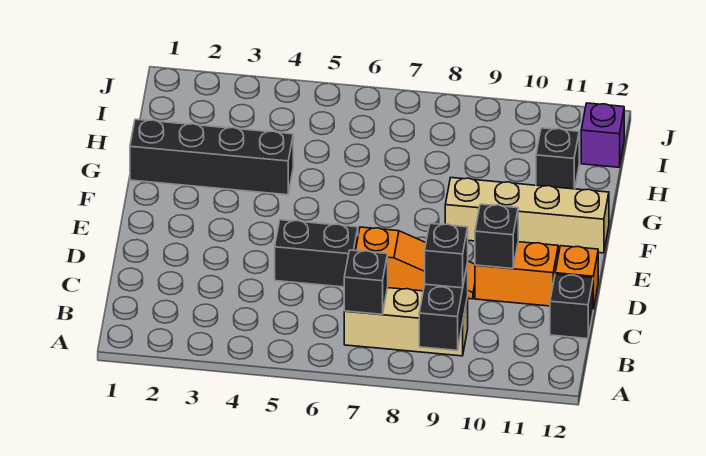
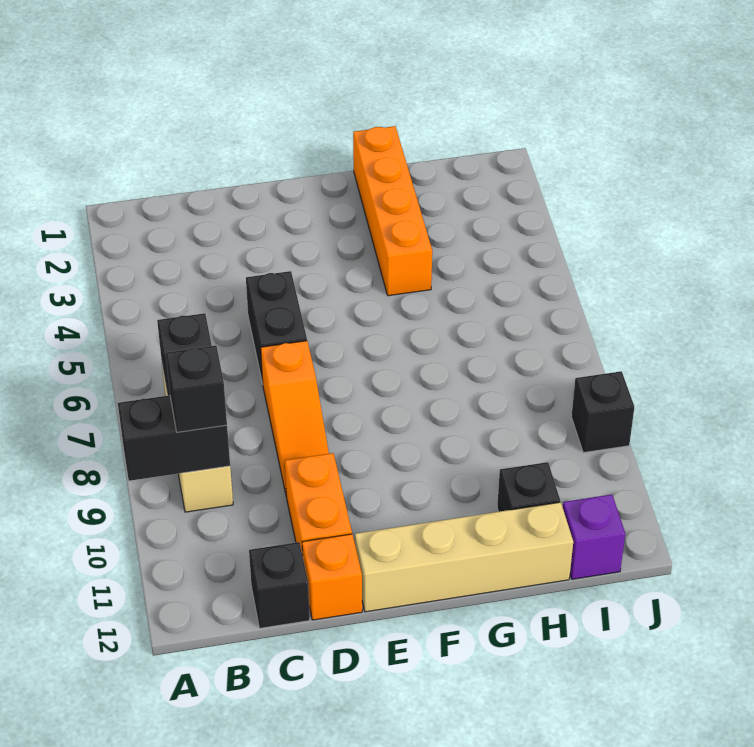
black brick D10 level 2 -> black brick J9 level 1
tan brick F9:F12 level 1 -> tan brick E12:H12 level 1
black brick G1:G4 level 1 -> orange brick G1:G4 level 1

